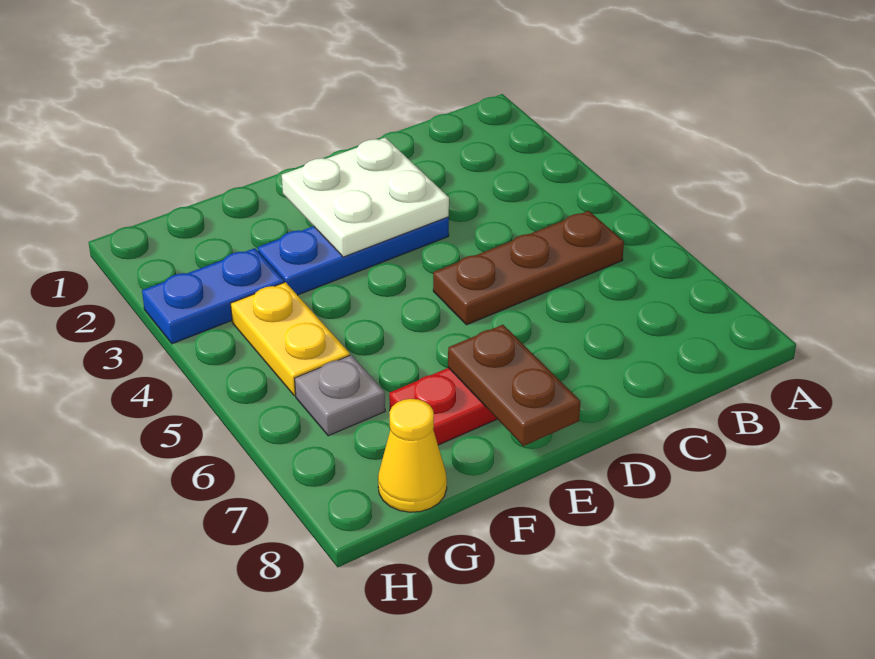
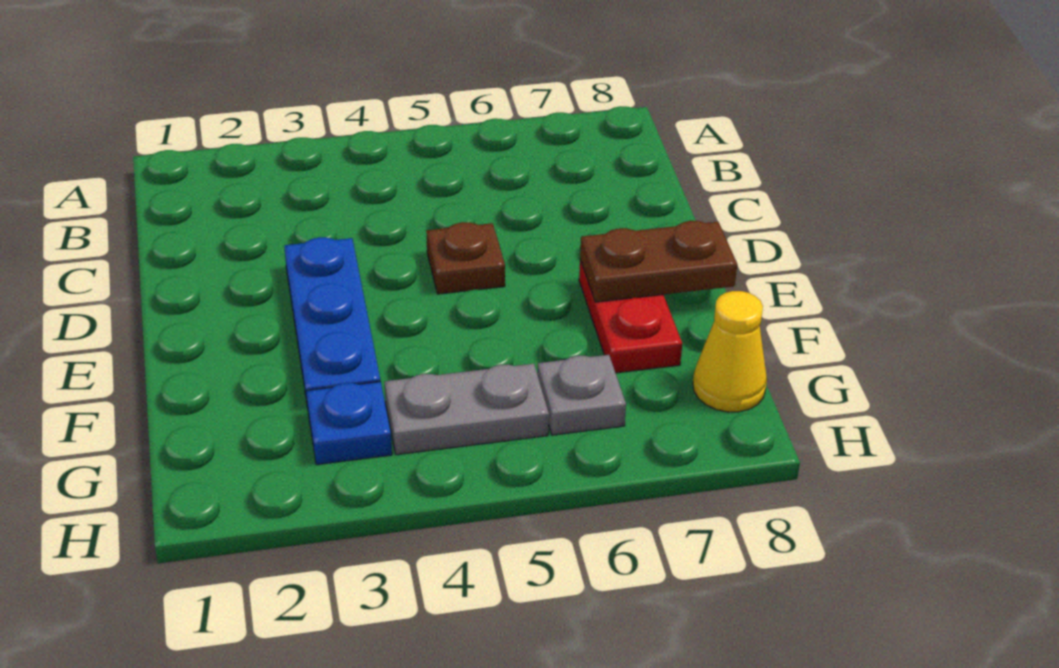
brown plate B5:D5 level 1 -> brown plate D5 level 1
white plate D2:E3 level 2 -> none
blue plate G3:H3 level 1 -> blue plate G3 level 1
yellow plate G4:G5 level 1 -> grey plate G4:G5 level 1

